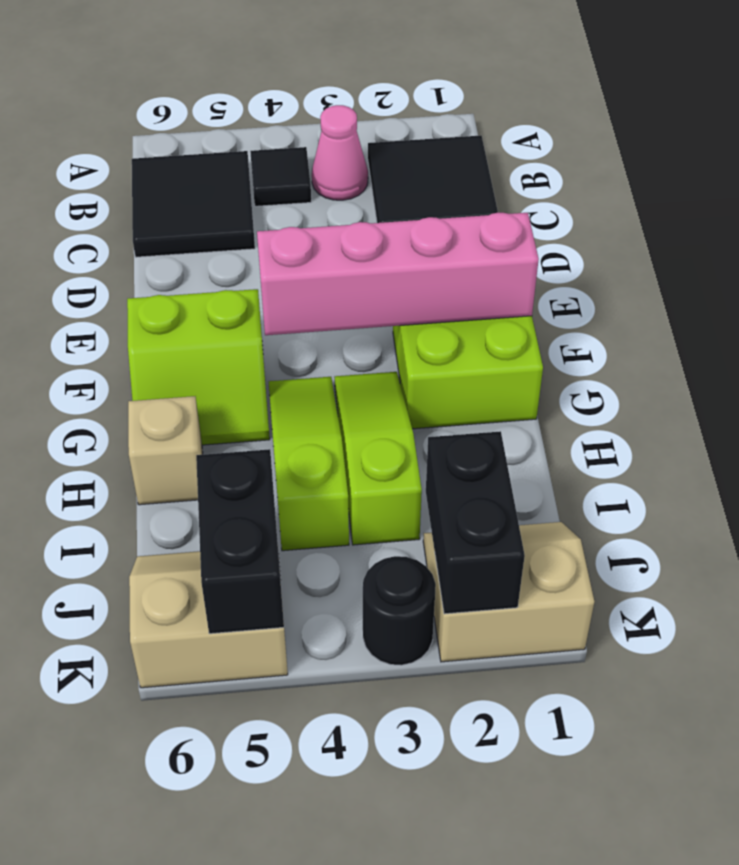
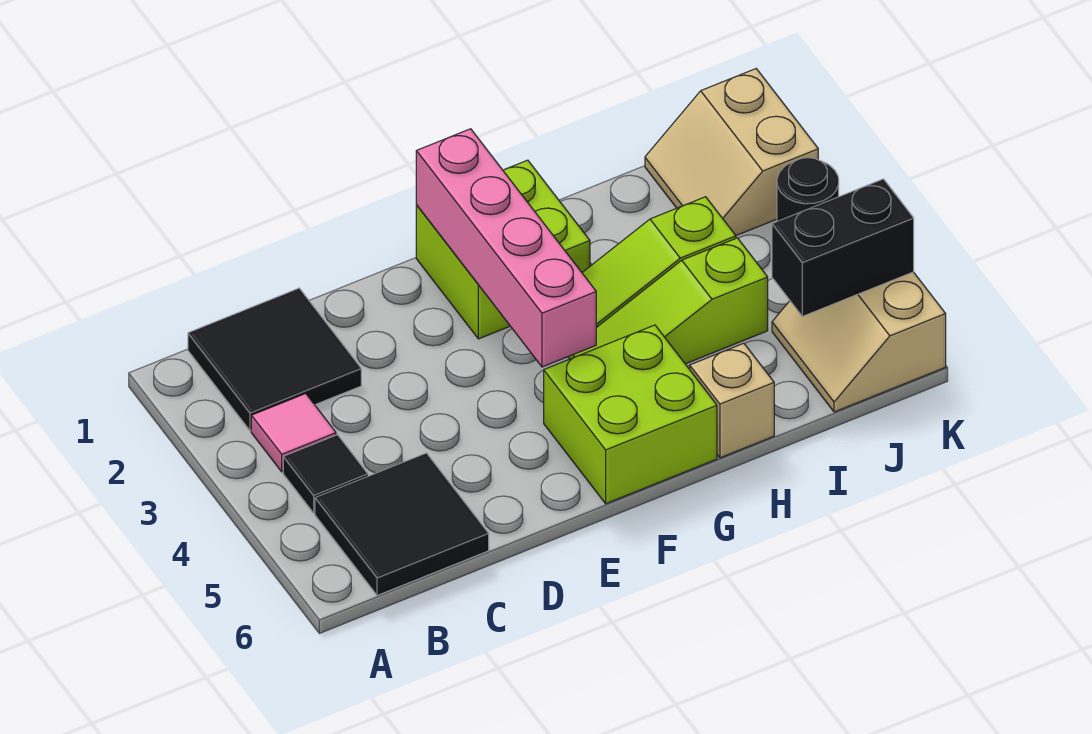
pink cone B3 level 1 -> pink tile B3 level 1
lime slope F5:G6 level 1 top F -> lime brick F5:G6 level 1
black brick J2:K2 level 2 -> none

